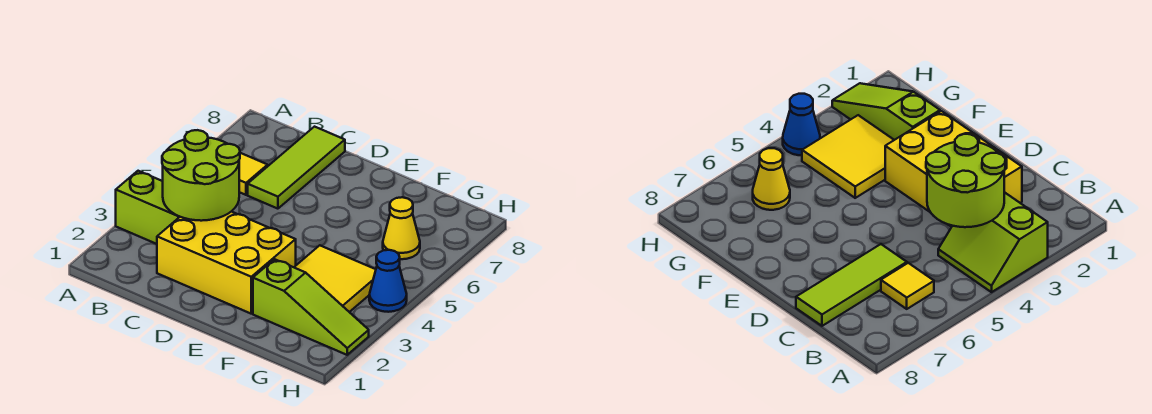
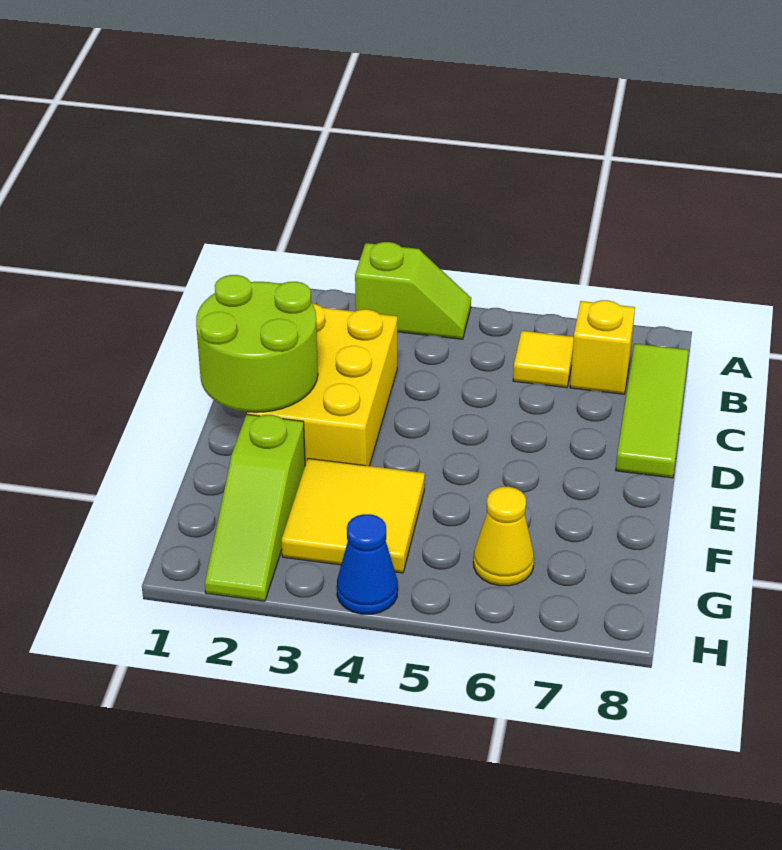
lime slope A3:B4 level 1 top 3 -> lime slope A3:A4 level 1 top 3
lime round brick B3:C4 level 2 -> lime round brick D1:E2 level 2
none -> yellow brick B7 level 1
lime tile C6:C8 level 1 -> lime tile B8:D8 level 1

